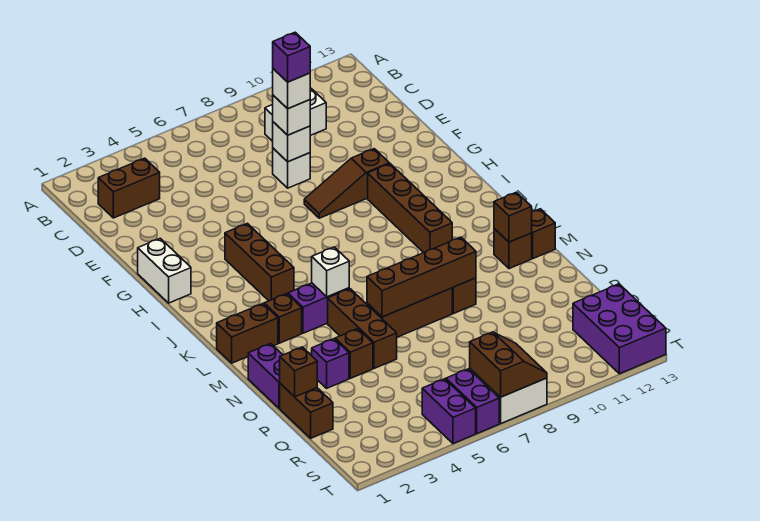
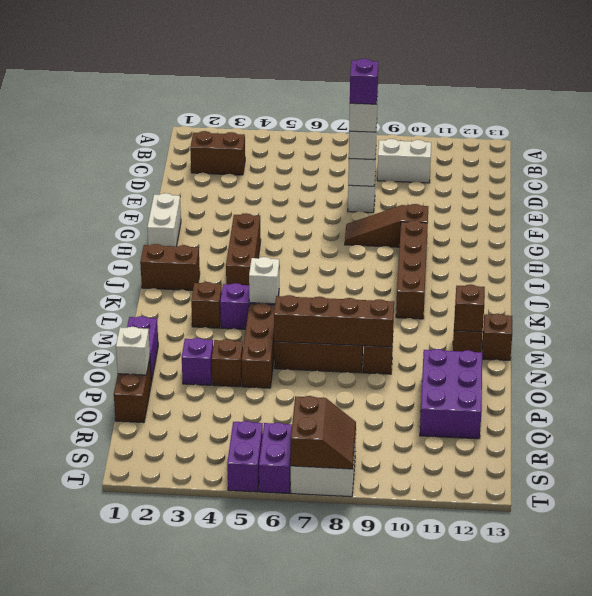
brown brick L1:L2 level 1 -> brown brick J1:J2 level 1
brown brick P1 level 2 -> white brick P1 level 2
purple brick R12:T13 level 1 -> purple brick O11:Q12 level 1

